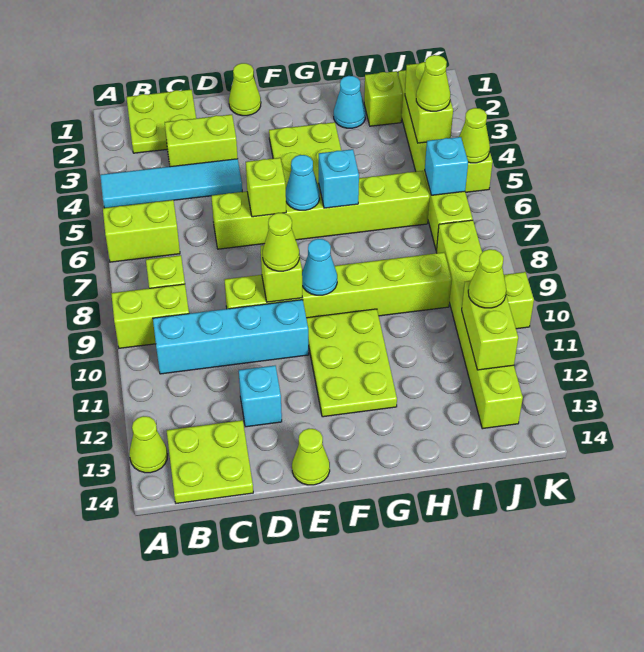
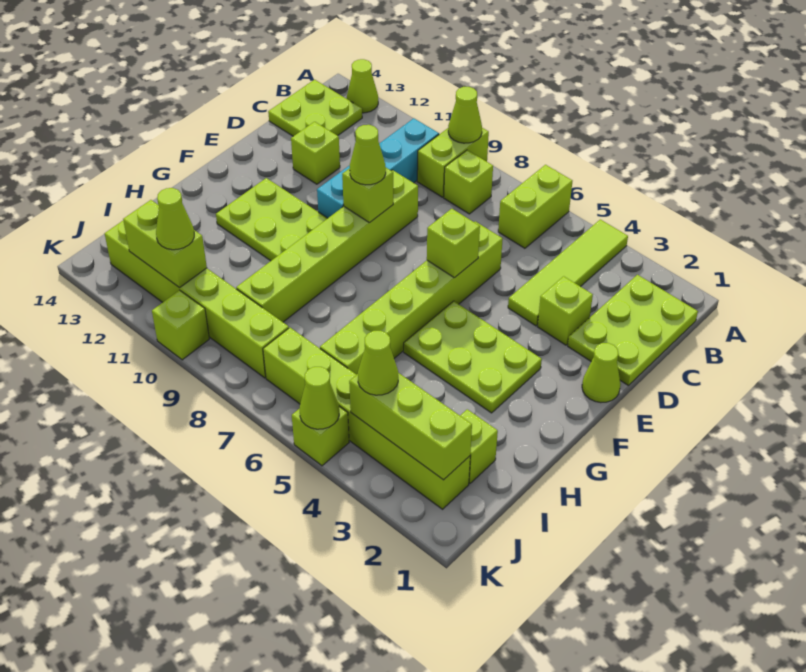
cyan tile A4:D4 level 1 -> lime tile A4:D4 level 1
lime plate B1:C2 level 1 -> lime plate B1:D2 level 1
lime brick C3:D3 level 1 -> lime brick D3 level 1
cyan brick D12 level 1 -> lime brick D12 level 1
lime cone E14 level 1 -> lime cone A9 level 2
cyan cone F6 level 2 -> none
cyan cone F9 level 2 -> none
cyan brick G6 level 2 -> none
cyan cone H2 level 1 -> none
lime brick J3:J4 level 2 -> lime brick J2:J4 level 2
cyan brick J6 level 2 -> none

